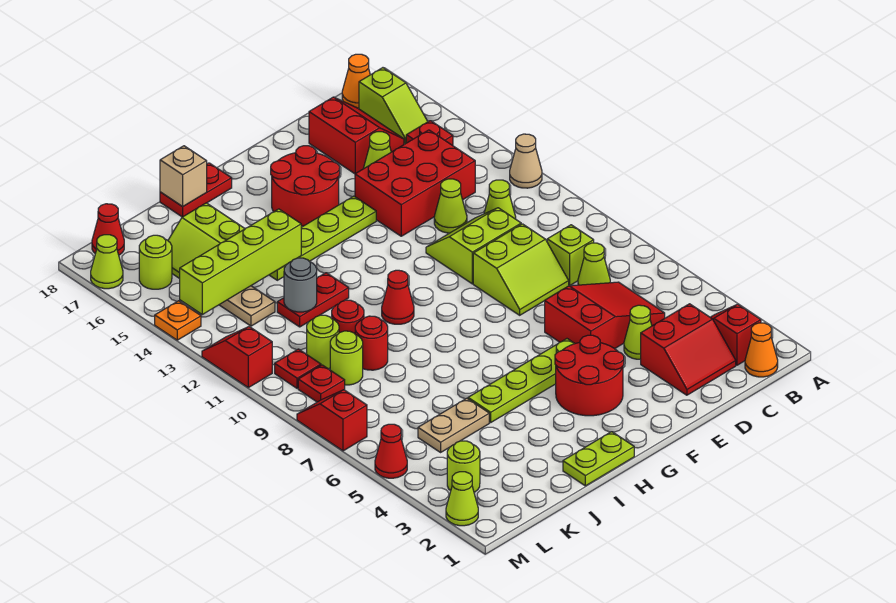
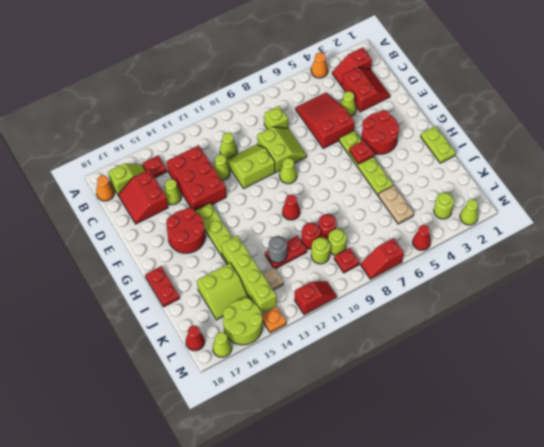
tan cone A12 level 1 -> none
orange cone B1 level 1 -> orange cone A4 level 1
lime cone C7 level 1 -> lime cone F9 level 1
red slope C16:D17 level 1 top D -> red slope C16:D17 level 1 top 16
lime slope D10:E11 level 1 top 10 -> lime slope D10:E11 level 1 top E
red plate I12:J12 level 1 -> red plate J11:J12 level 1
tan brick I18 level 2 -> none
red plate L10 level 1 -> red plate G5 level 2
lime round brick L16 level 1 -> lime round brick L15:M16 level 1
red slope M11:M12 level 1 top 11 -> red slope M11:M12 level 1 top 12

